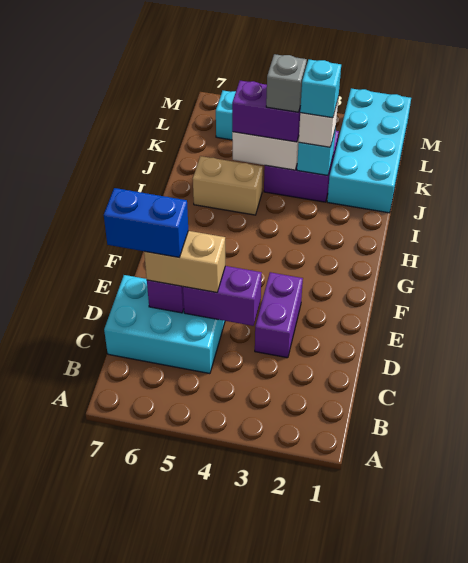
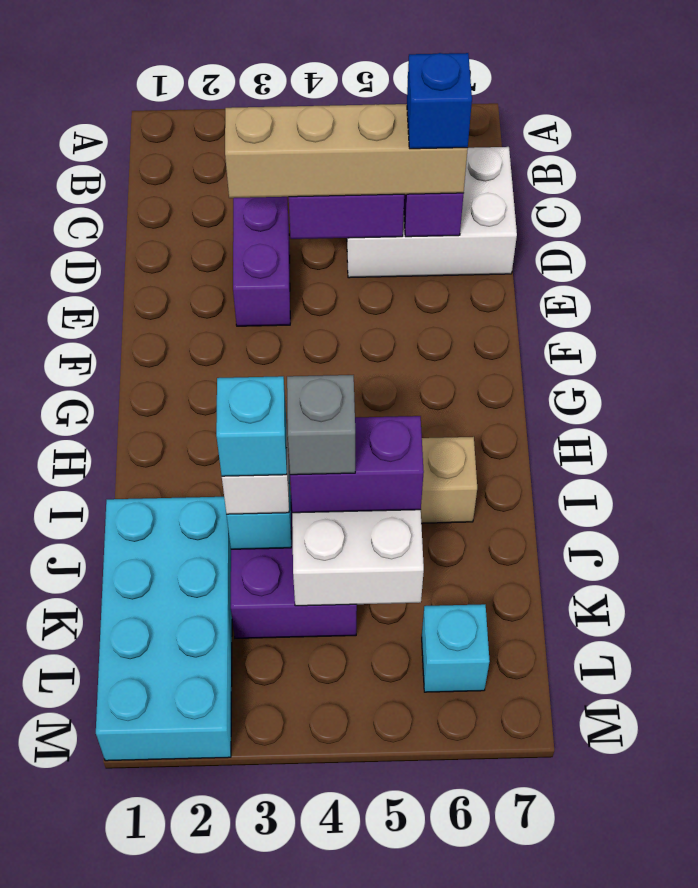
cyan brick C5:D7 level 1 -> white brick C5:D7 level 1
tan brick D5:D6 level 3 -> tan brick D3:D6 level 3
blue brick D6:D7 level 4 -> blue brick D6 level 4

